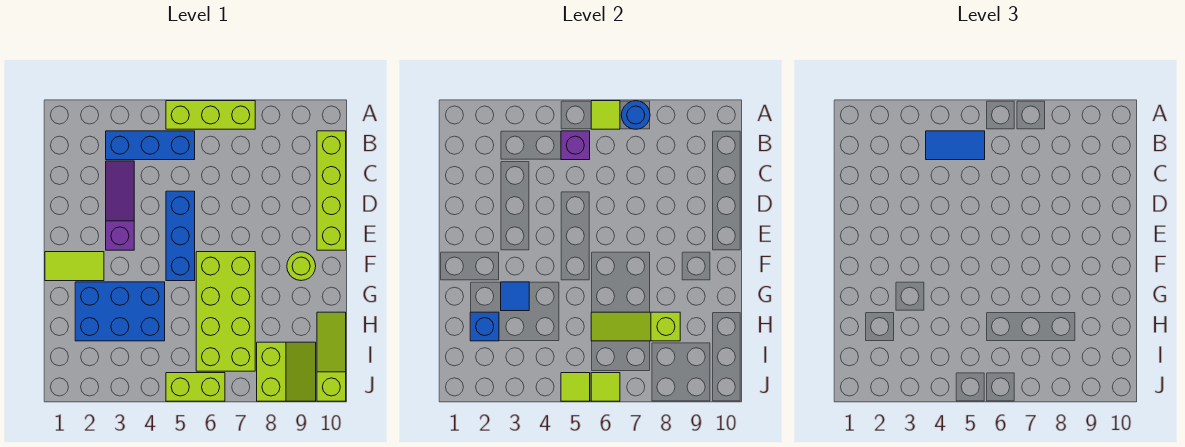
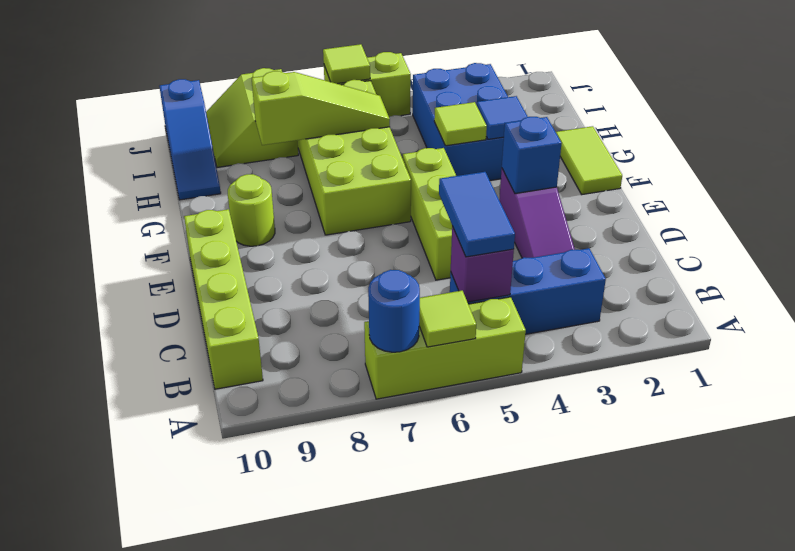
blue tile B4:B5 level 3 -> blue tile B5:C5 level 3
blue brick D5:F5 level 1 -> lime brick D5:F5 level 1
lime tile F1:F2 level 1 -> lime tile F1:G1 level 1
blue brick G2:H4 level 1 -> blue brick G3:I4 level 1
blue brick H2 level 2 -> blue brick E3 level 2
lime slope H10:J10 level 1 top J -> blue slope H10:J10 level 1 top J
lime tile J5 level 2 -> lime tile G4 level 2

